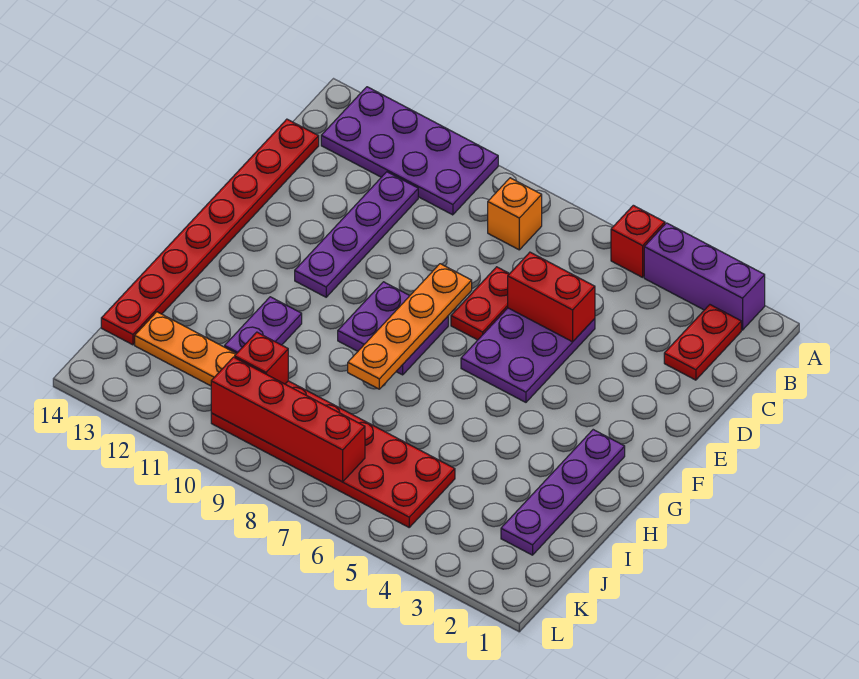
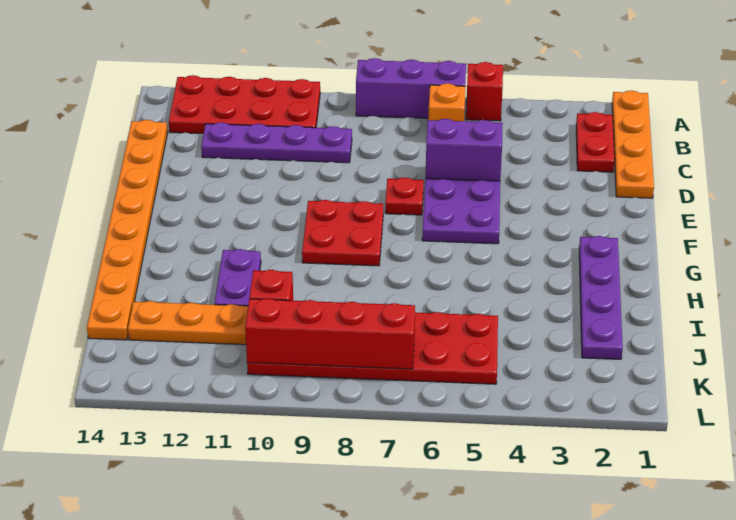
purple brick A2:A4 level 1 -> purple brick A6:A8 level 1
purple plate A10:B13 level 1 -> red plate A10:B13 level 1
orange brick B8 level 1 -> orange brick B6 level 1
purple plate C11:F11 level 1 -> purple plate C9:C12 level 1
red plate C14:J14 level 1 -> orange plate C14:J14 level 1
red brick D5:D6 level 2 -> purple brick D5:D6 level 2
red plate D7:E7 level 1 -> red plate E7 level 1
orange plate E8:H8 level 2 -> orange plate A1:D1 level 1
purple plate F8:G9 level 1 -> red plate F8:G9 level 1

